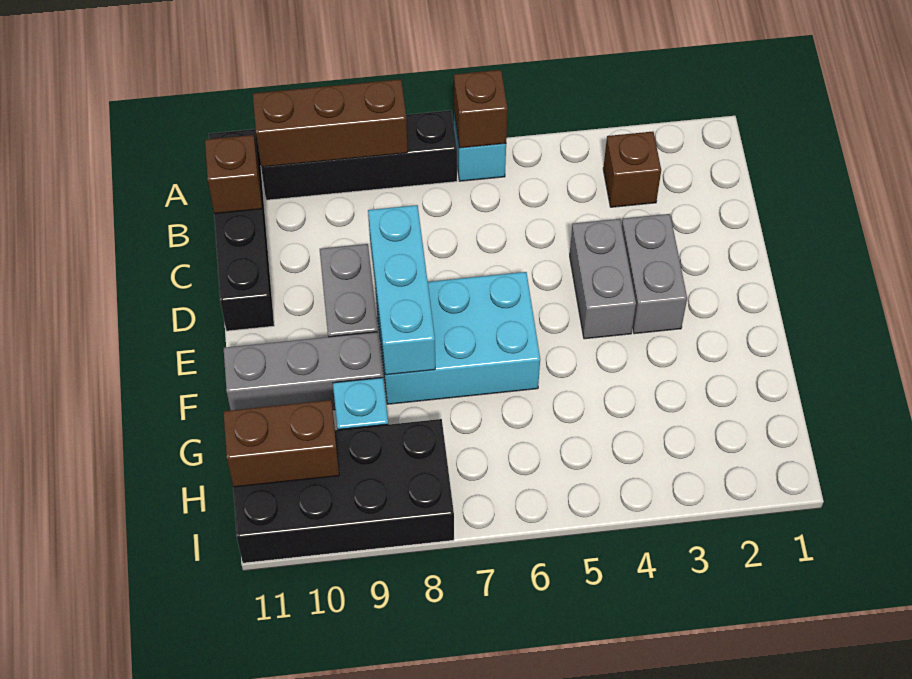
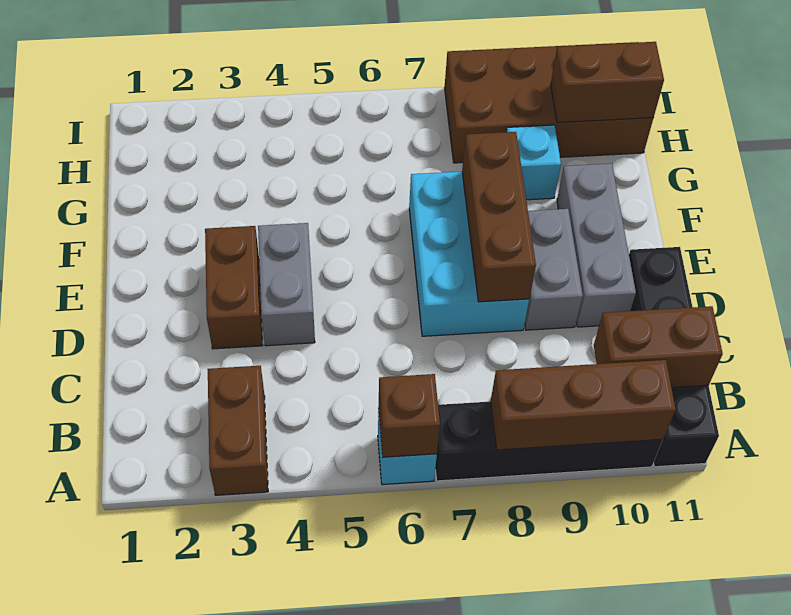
brown brick B3 level 1 -> brown brick A3:B3 level 1
brown brick B11 level 2 -> brown brick B10:B11 level 2
grey brick D3:E3 level 1 -> brown brick D3:E3 level 1
cyan brick D8:F8 level 2 -> brown brick D8:F8 level 2
cyan brick E6:F8 level 1 -> cyan brick D7:F8 level 1
grey brick F9:F11 level 1 -> grey brick D10:F10 level 1
black brick H8:I11 level 1 -> brown brick H8:I11 level 1

